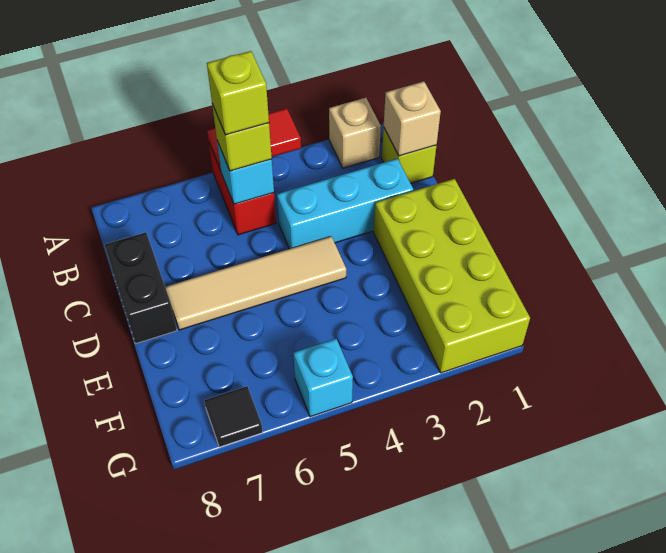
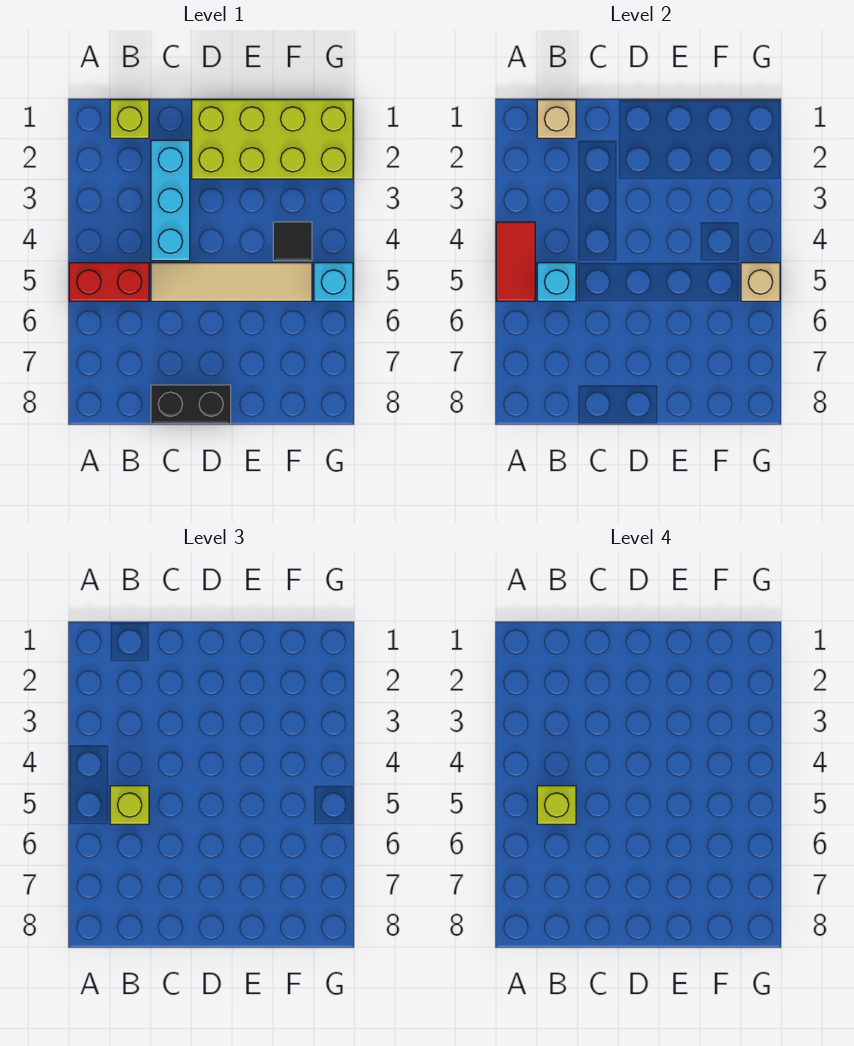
tan brick A2 level 1 -> tan brick G5 level 2
tan tile D4:D7 level 1 -> tan tile C5:F5 level 1
black tile G7 level 1 -> black tile F4 level 1

